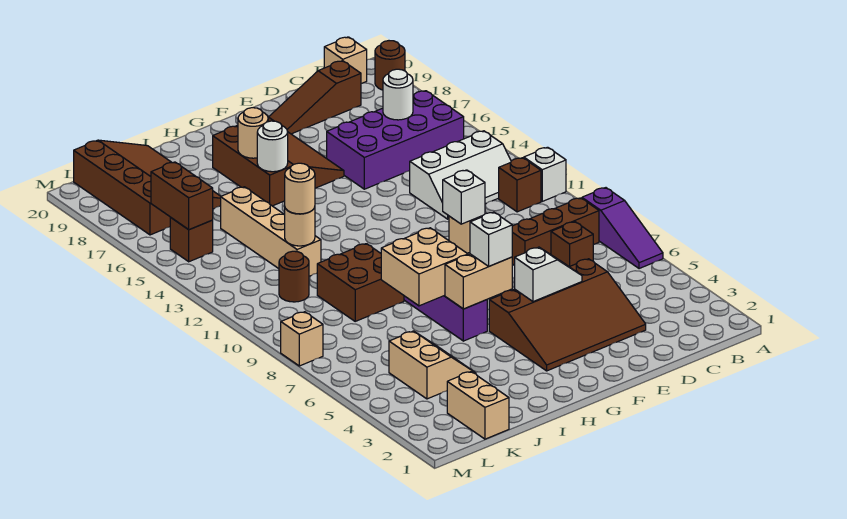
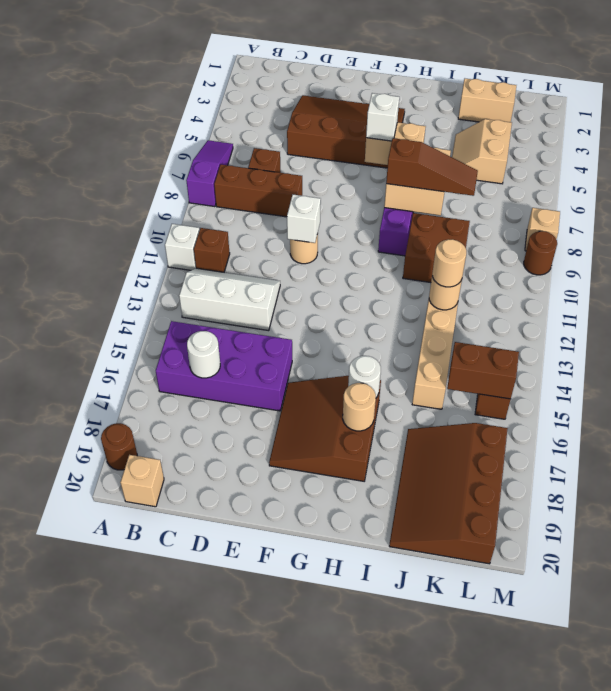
brown slope C19:E19 level 1 top C -> brown slope H8:J8 level 3 top H
white slope E5:F5 level 2 top F -> none
tan brick K1:K2 level 1 -> tan brick J2:K2 level 1
brown round brick K11 level 1 -> brown round brick M9 level 1
brown brick L15:L16 level 2 -> brown brick K15:L15 level 2

